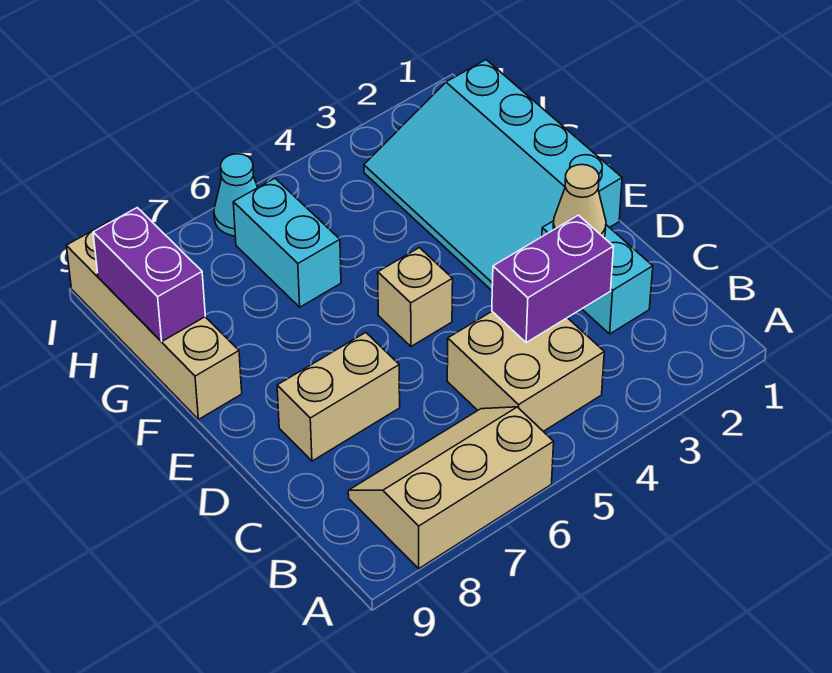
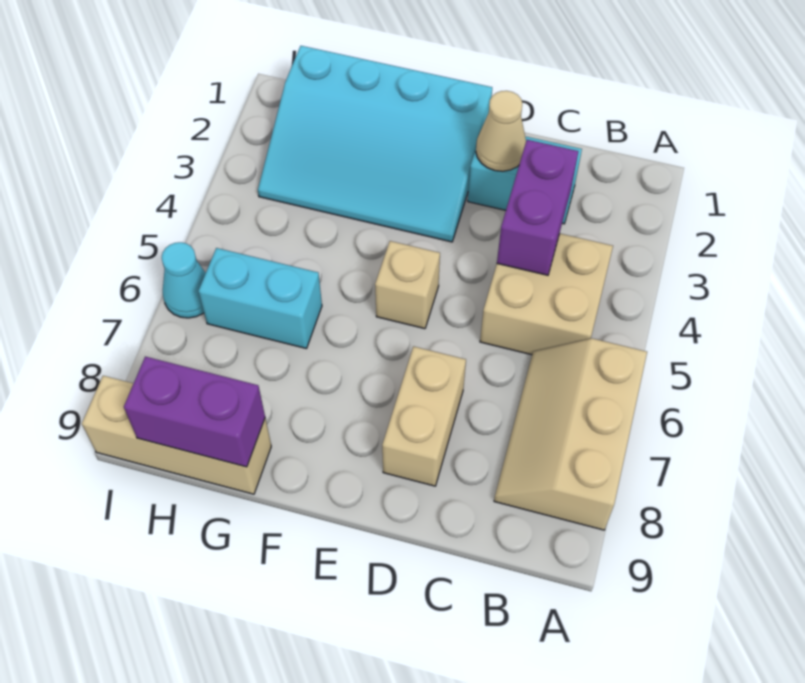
tan brick F9:I9 level 1 -> tan brick G9:I9 level 1

